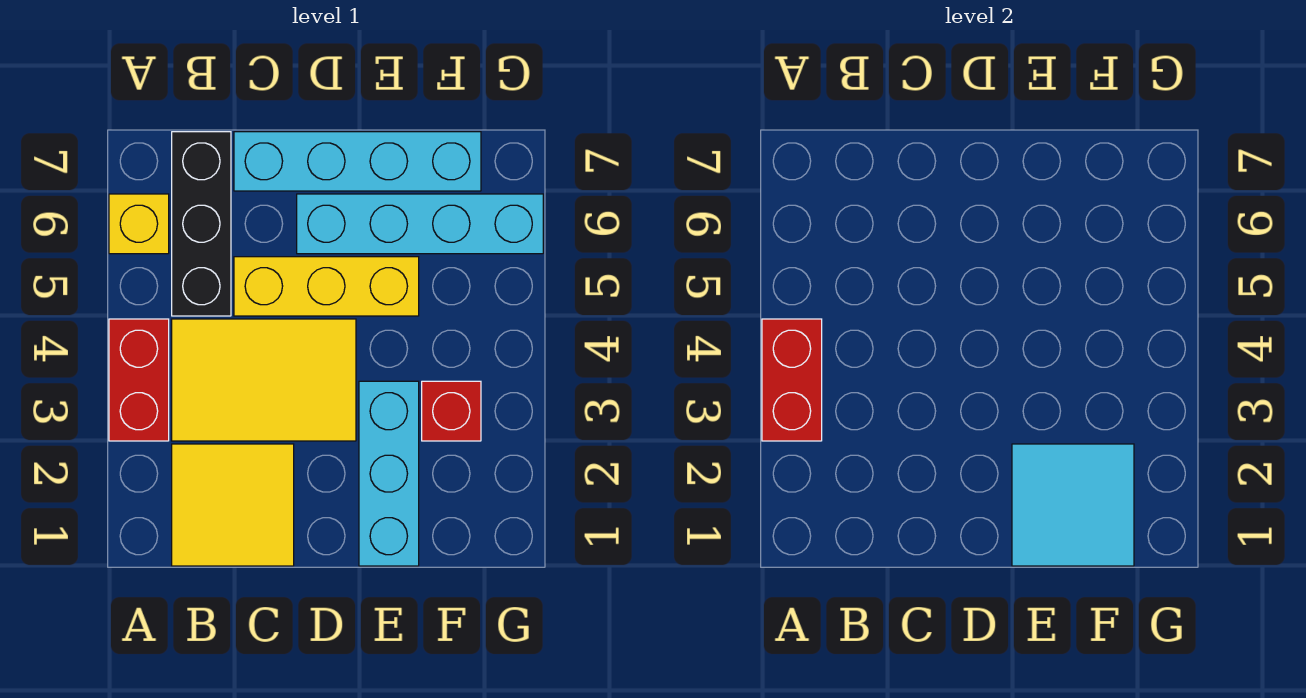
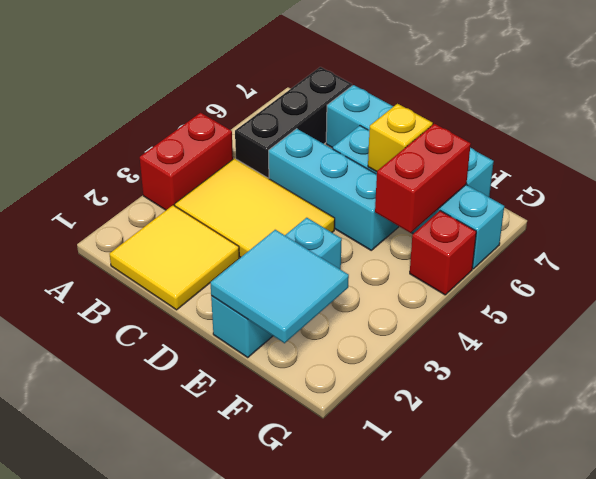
red brick A3:A4 level 2 -> red brick F5:F6 level 2
yellow brick A6 level 1 -> yellow brick E6 level 2
yellow brick C5:E5 level 1 -> cyan brick C5:E5 level 1
red brick F3 level 1 -> red brick G5 level 1

